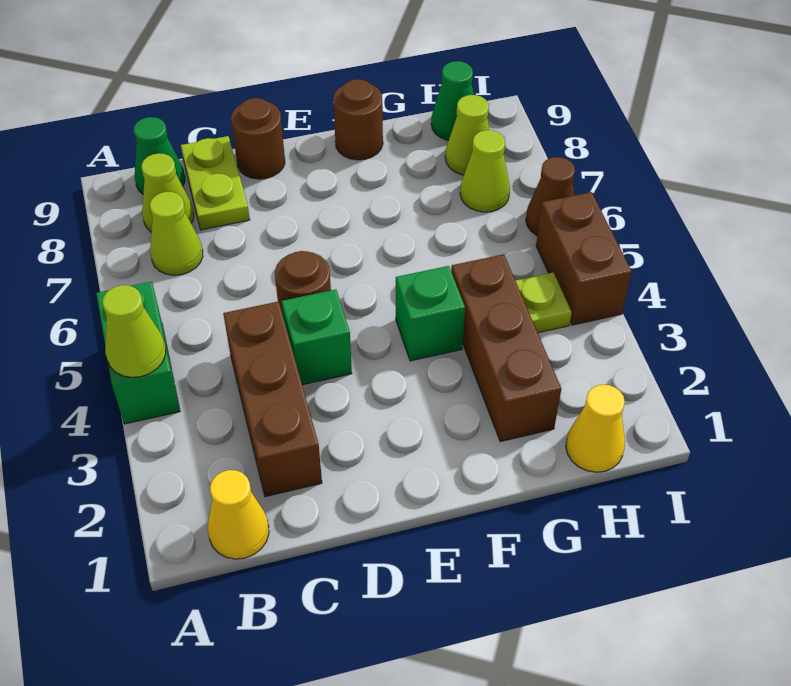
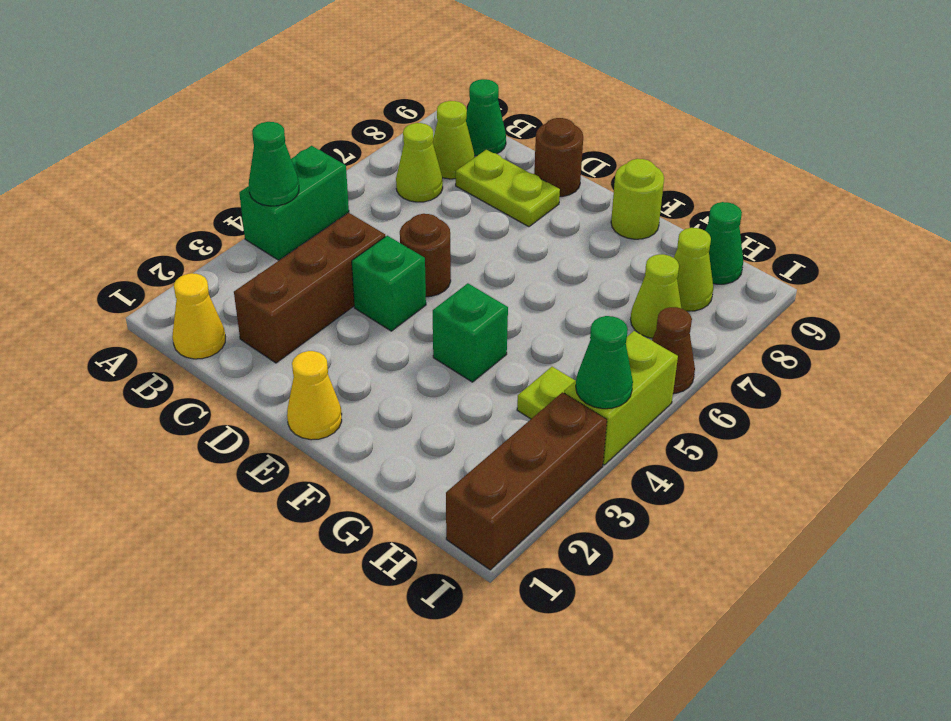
lime cone A4 level 2 -> green cone A4 level 2
lime plate C8:C9 level 1 -> lime plate C8:D8 level 1
brown round brick F9 level 1 -> lime round brick F9 level 1
brown brick G2:G4 level 1 -> brown brick I1:I3 level 1
yellow cone H1 level 1 -> yellow cone E1 level 1
brown brick I4:I5 level 1 -> lime brick I4:I5 level 1
none -> green cone I4 level 2

